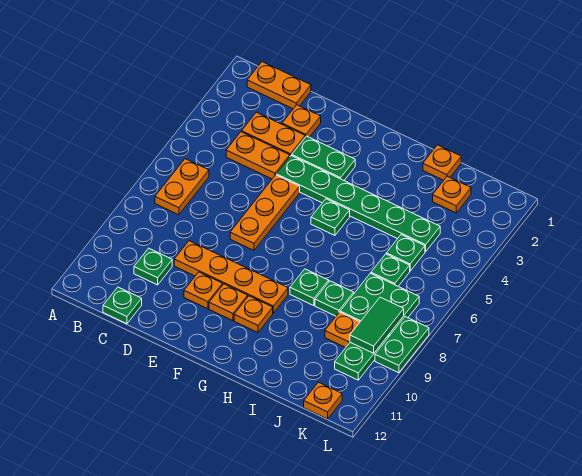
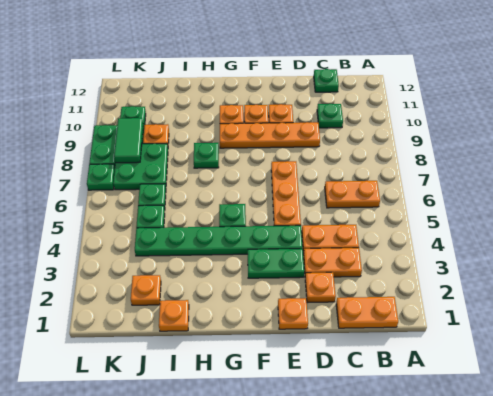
orange plate B6:B7 level 1 -> orange plate B6:C6 level 1
green plate I8 level 1 -> green plate L7 level 1
orange plate K12 level 1 -> orange plate E1 level 1

